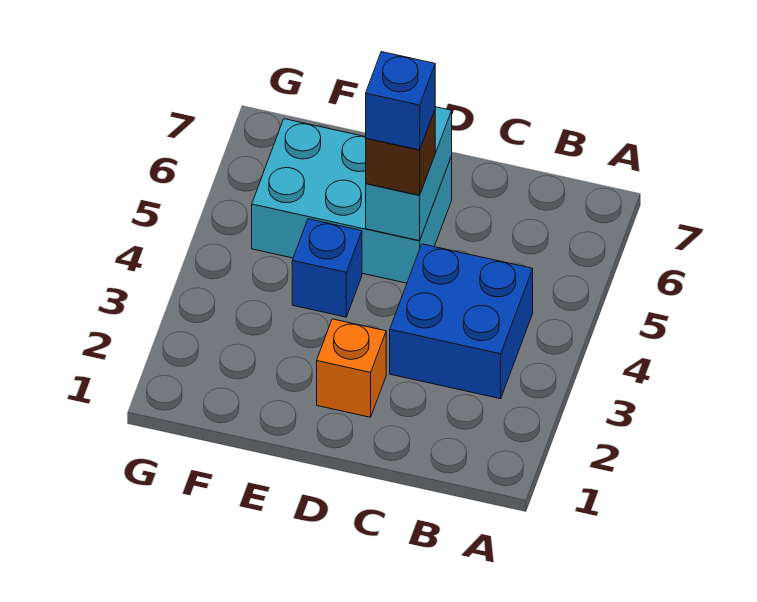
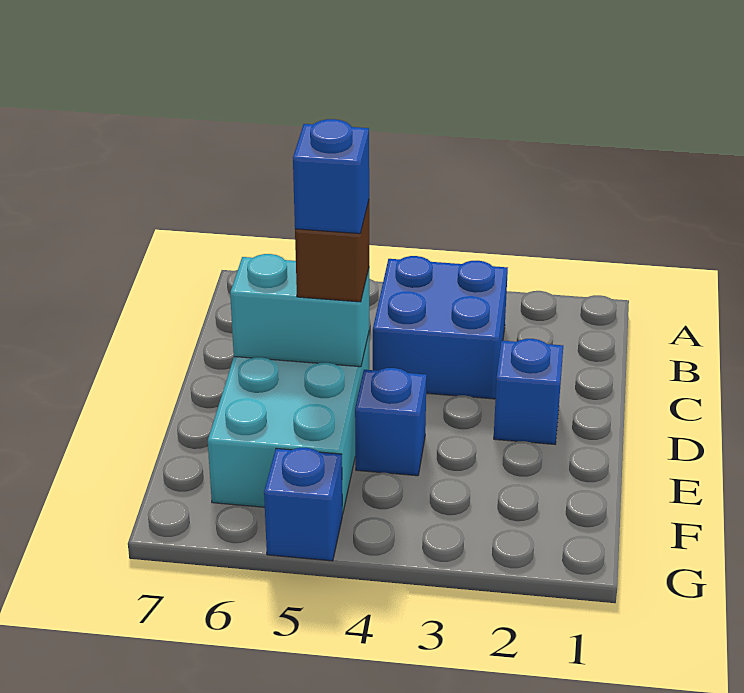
orange brick D2 level 1 -> blue brick D2 level 1
none -> blue brick G5 level 1

